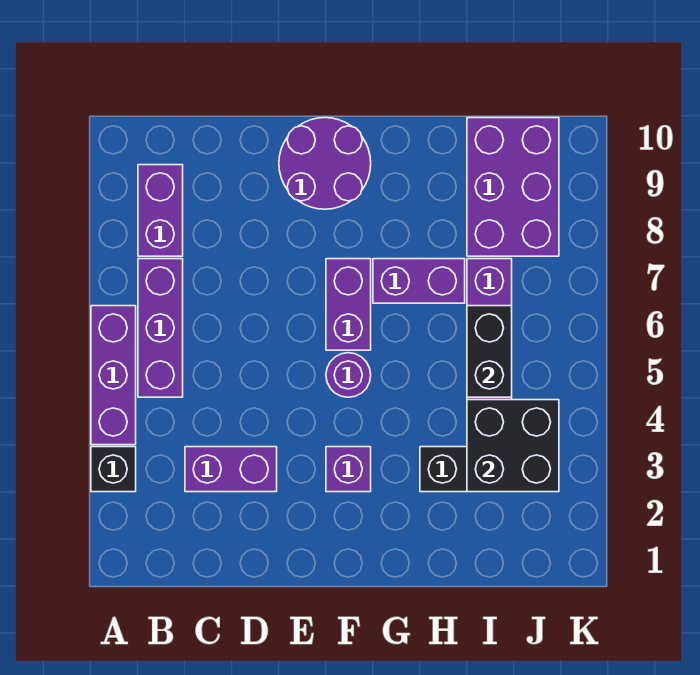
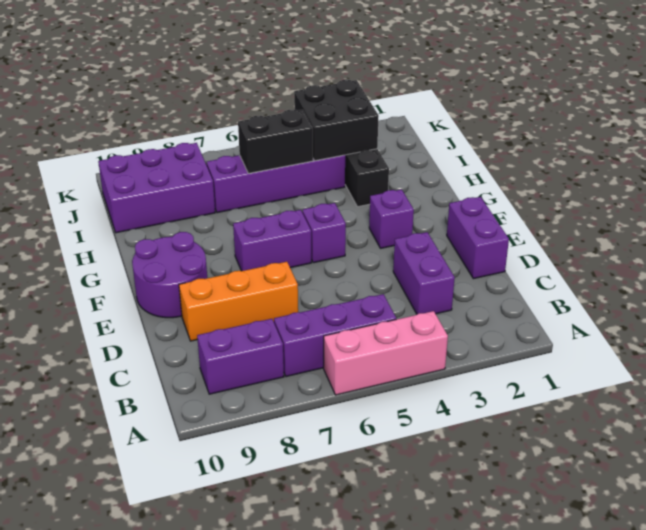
black brick A3 level 1 -> none
purple brick A4:A6 level 1 -> pink brick A4:A6 level 1
none -> orange brick D7:D9 level 1
purple round brick F5 level 1 -> purple brick F5 level 1
purple brick G7:H7 level 1 -> purple brick D1:E1 level 1

